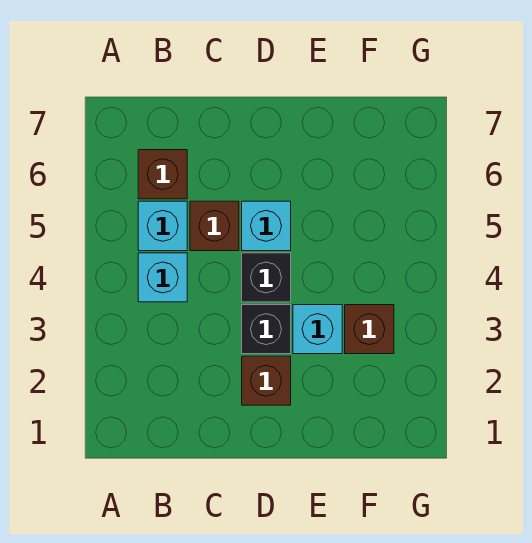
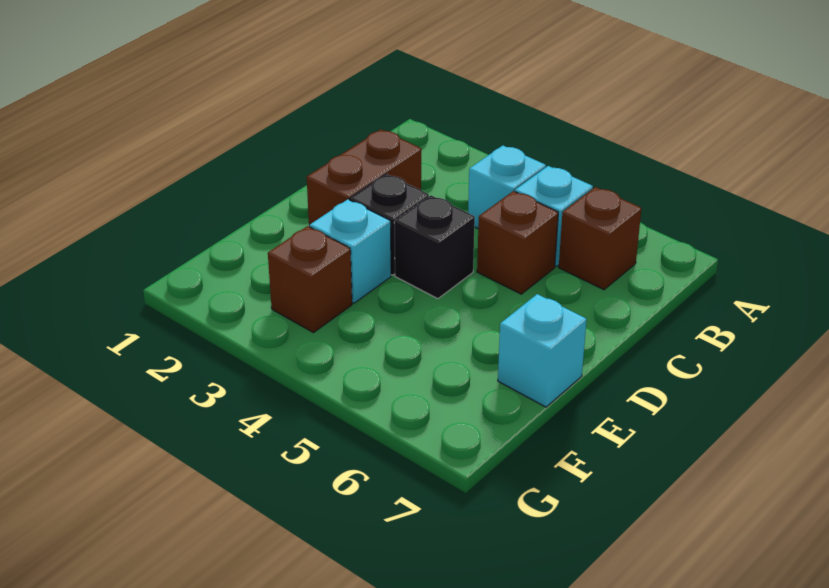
brown brick D2 level 1 -> brown brick C2:D2 level 1
cyan brick D5 level 1 -> cyan brick E7 level 1

